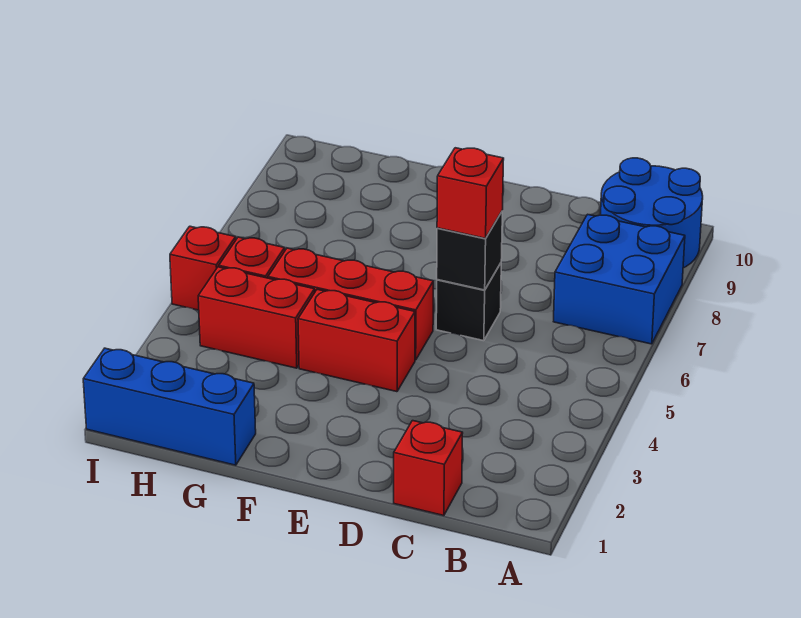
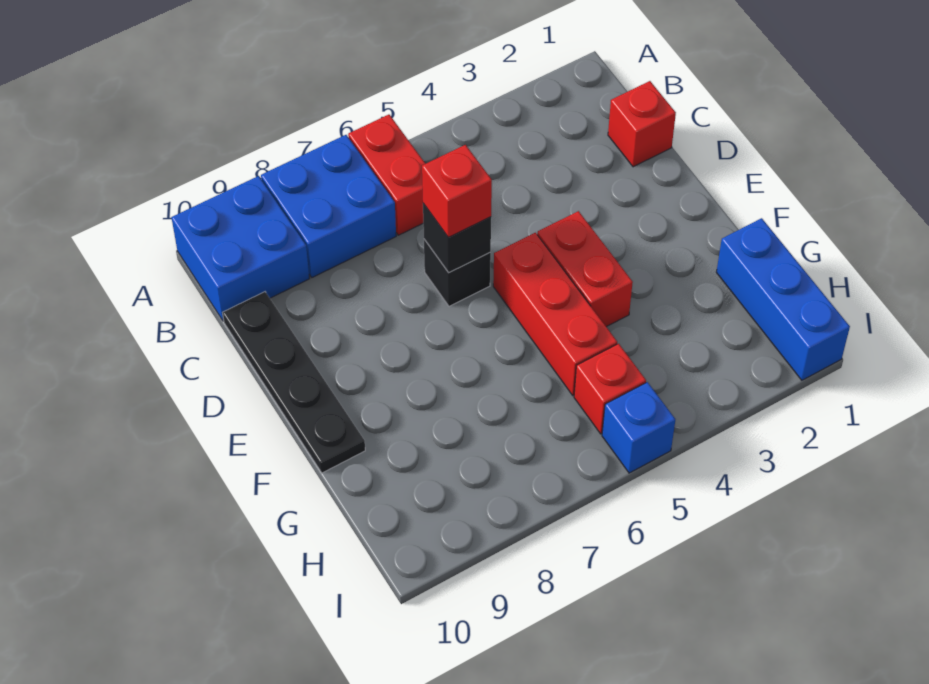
blue round brick A9:B10 level 1 -> blue brick A9:B10 level 1
none -> black plate C10:F10 level 1
red brick G4:H4 level 1 -> red brick A6:B6 level 1
red brick I5 level 1 -> blue brick I5 level 1

